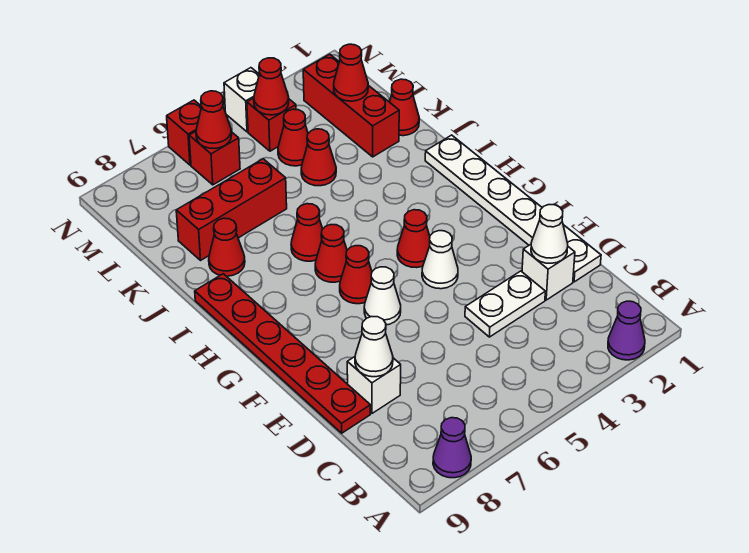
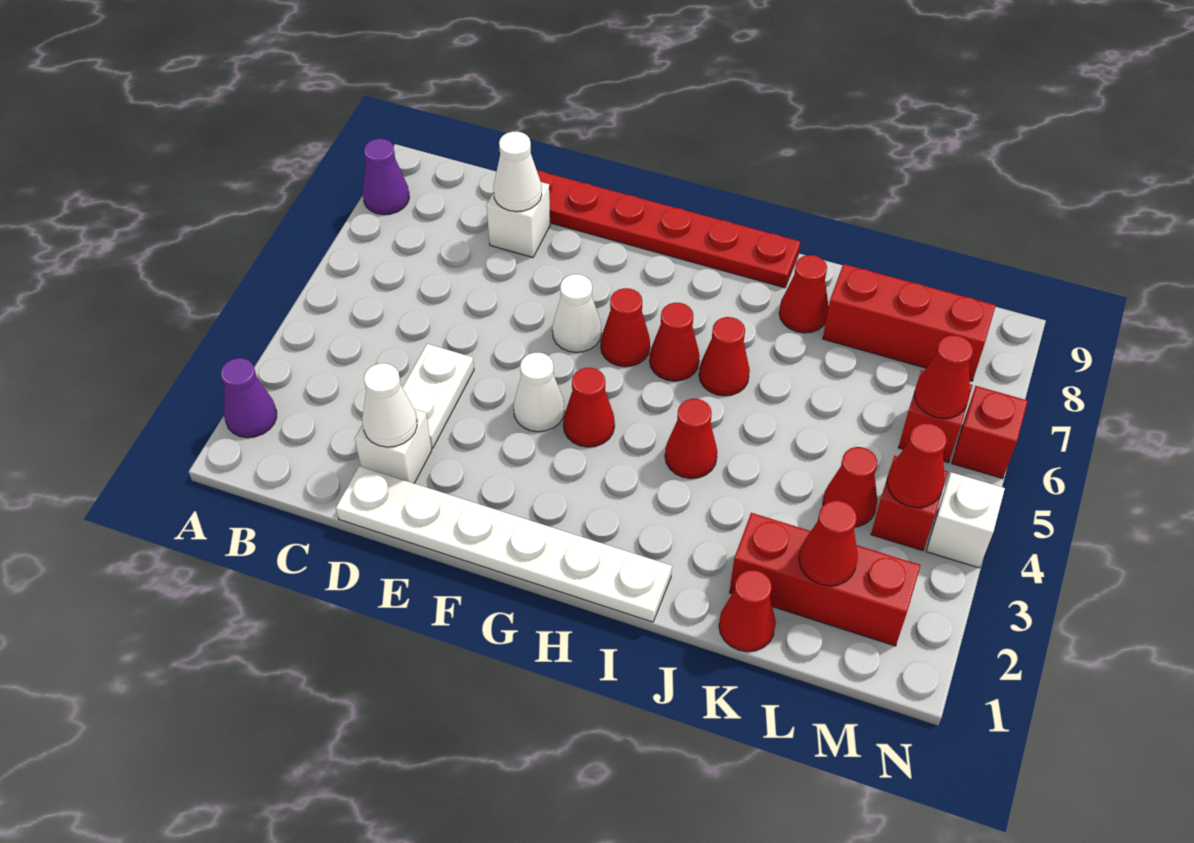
red cone K4 level 1 -> red cone I4 level 1
red brick K6:K8 level 1 -> red brick K8:M8 level 1

